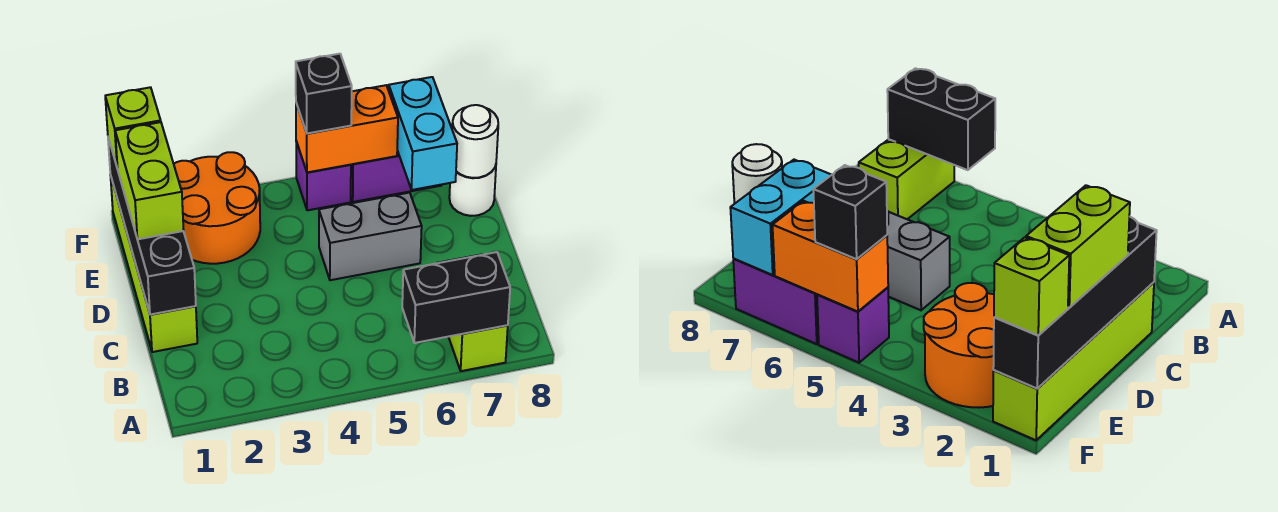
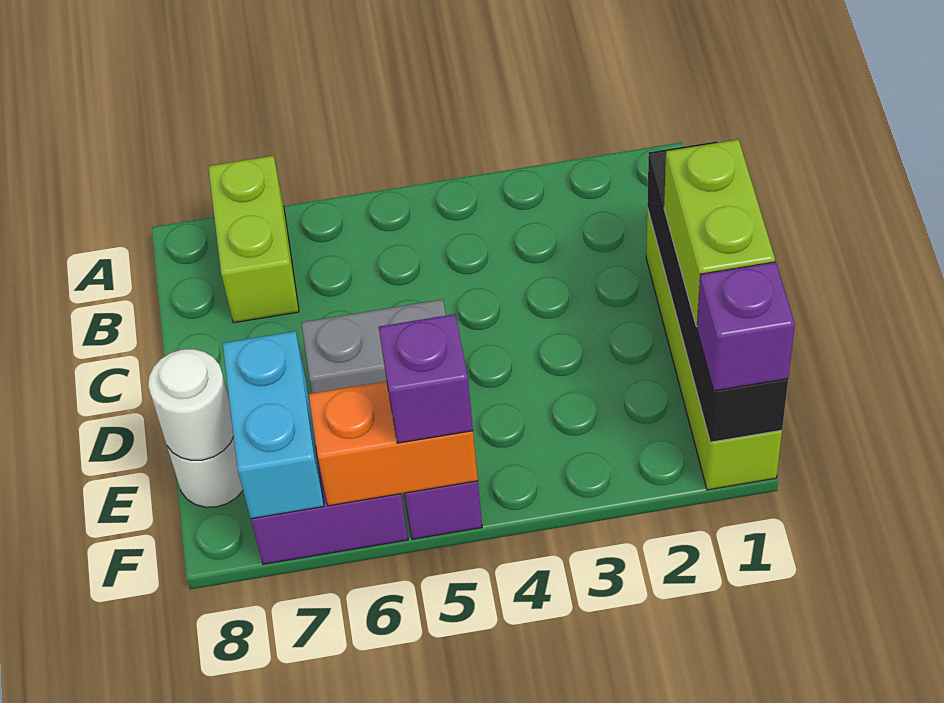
black brick A6:A7 level 2 -> none
orange round brick E2:F3 level 1 -> none
lime brick F1 level 3 -> purple brick F1 level 3
black brick F5 level 3 -> purple brick F5 level 3

